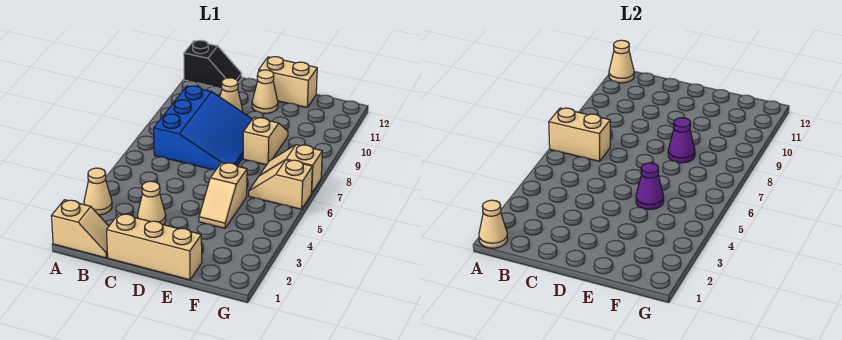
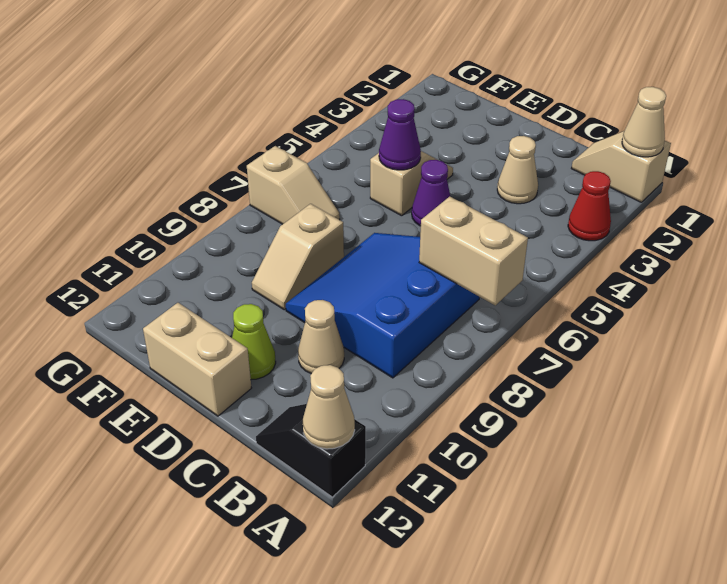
tan cone A3 level 1 -> red cone A3 level 1
tan brick C1:E1 level 1 -> none
tan cone D11 level 1 -> lime cone D11 level 1
purple cone E8 level 2 -> purple cone D5 level 1
tan slope F6:G6 level 1 top G -> none

